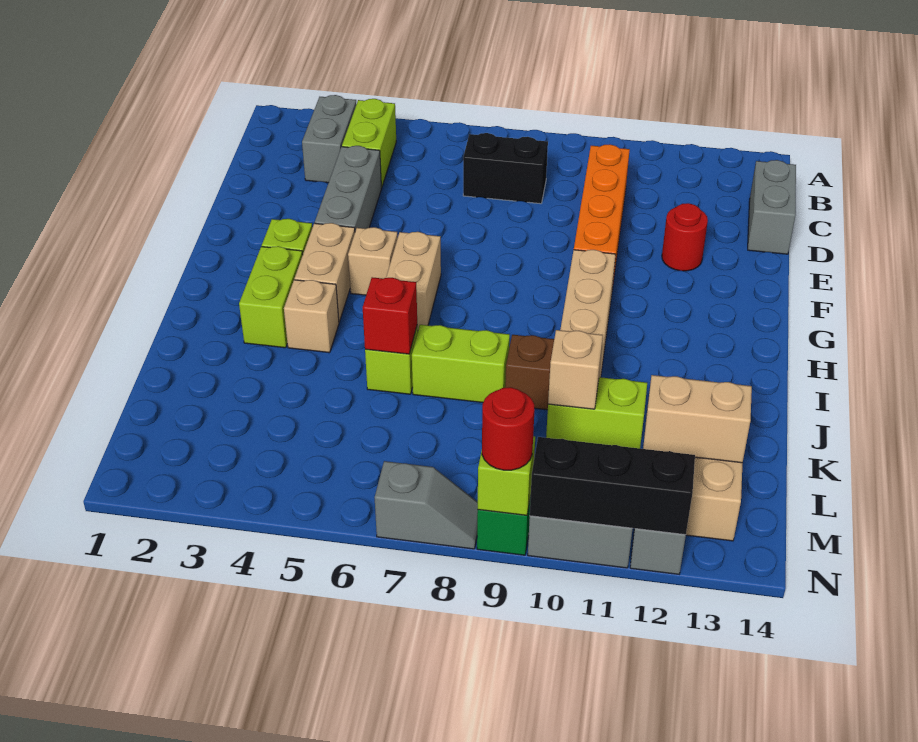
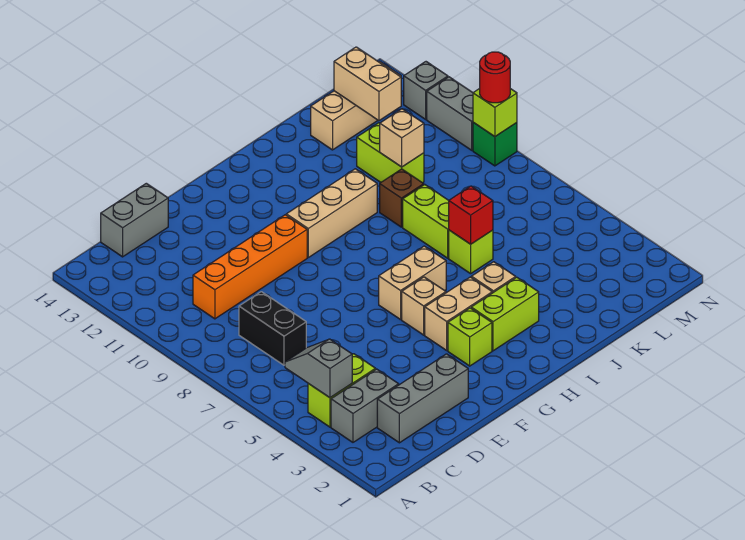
grey brick D4:F4 level 1 -> grey brick C2:E2 level 1
red round brick E12 level 1 -> none
grey slope N7:N8 level 1 top 7 -> grey slope B4:B5 level 2 top 4
black brick N10:N12 level 2 -> none

